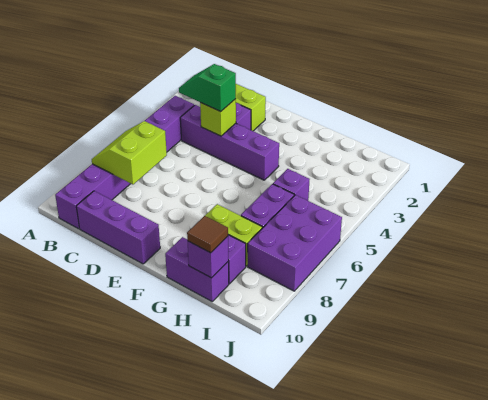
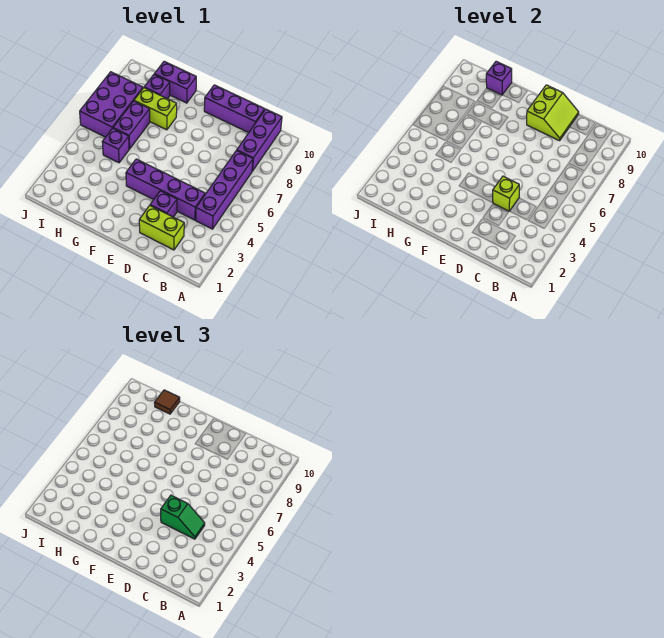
lime slope B7:C8 level 2 top C -> lime slope D9:E10 level 2 top E

